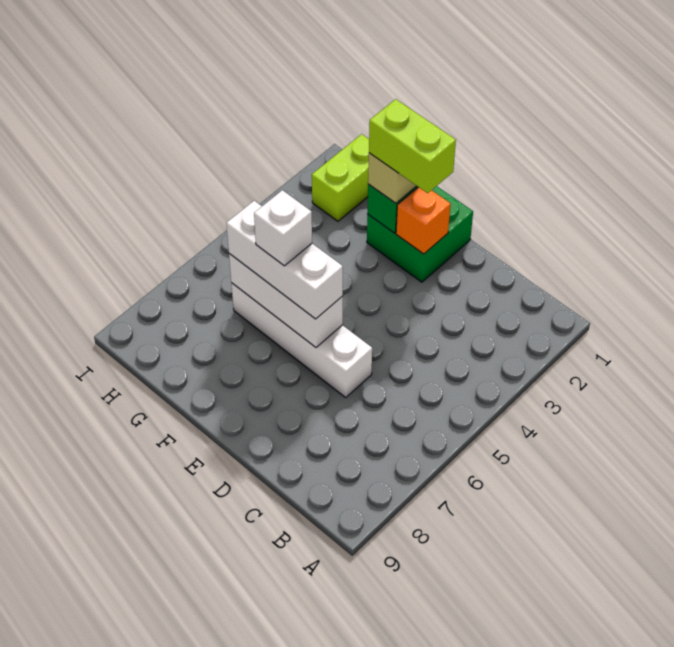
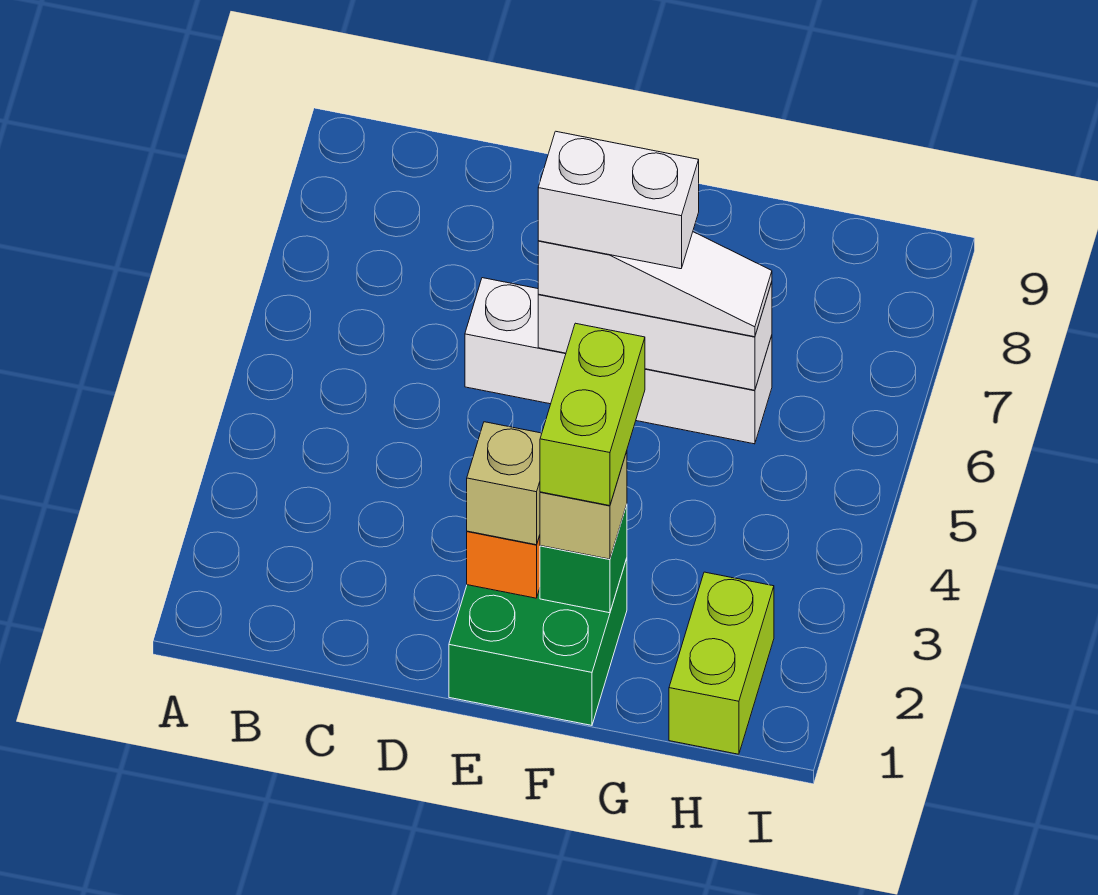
none -> tan brick E2 level 3
lime brick E2:F2 level 4 -> lime brick F2:F3 level 4
white brick E6:G6 level 3 -> white slope E6:G6 level 3 top E
white brick F6 level 4 -> white brick E6:F6 level 4

